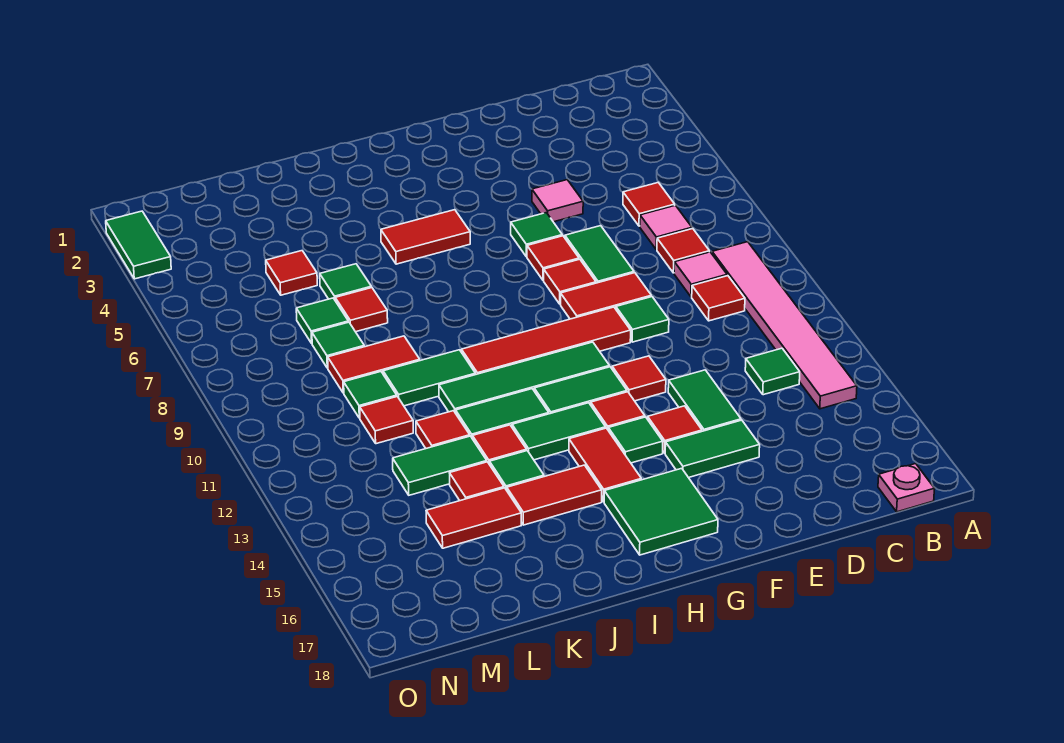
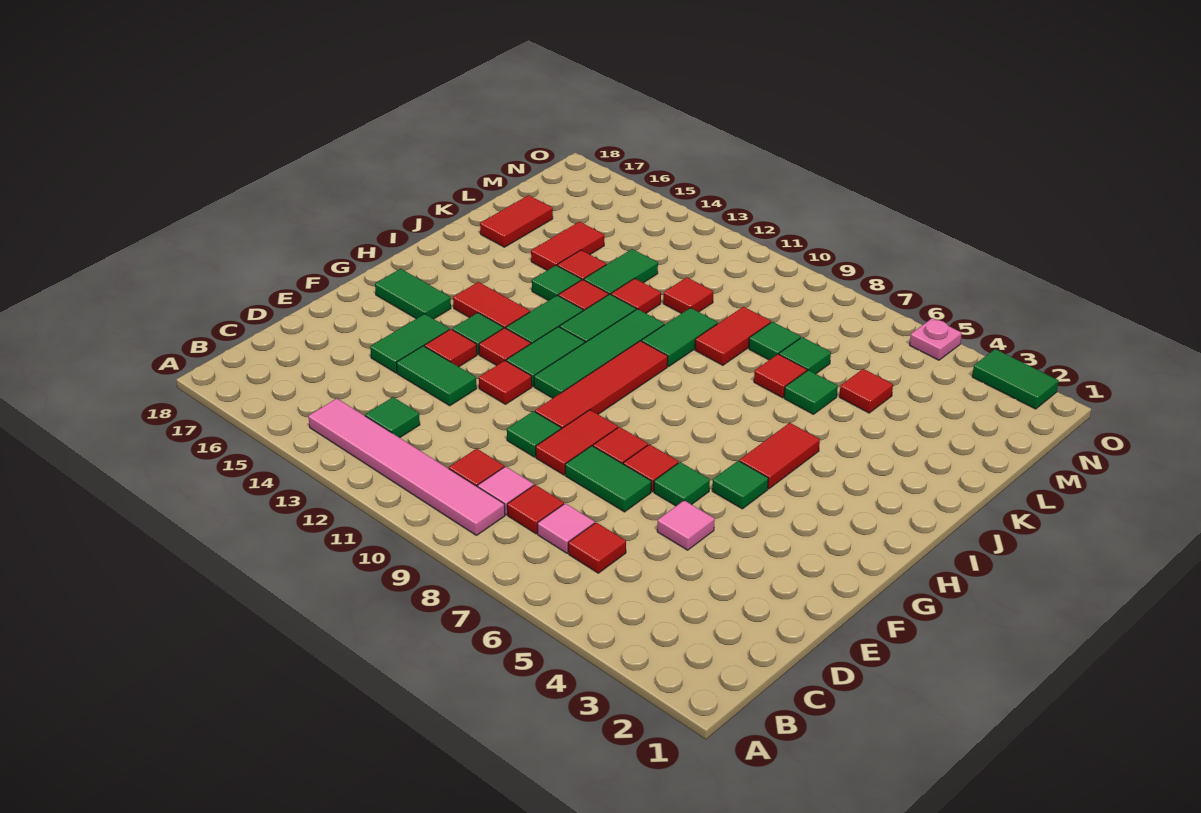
pink plate B18 level 1 -> pink plate O5 level 1
green tile G16:H17 level 1 -> green tile G16:G17 level 1
red tile I15:J15 level 1 -> red tile K17:L17 level 1
green tile L10 level 1 -> green tile G5 level 1

